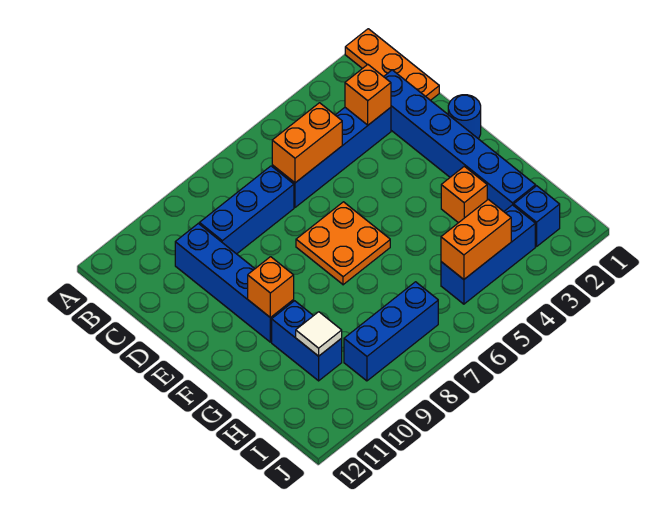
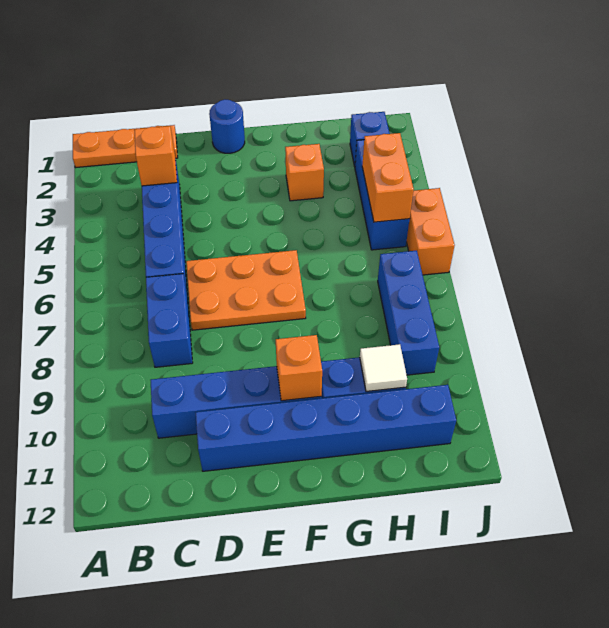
blue brick C2:H2 level 1 -> blue brick D11:I11 level 1
orange brick C5:C6 level 2 -> orange brick J5:J6 level 1
blue brick C7:C9 level 1 -> blue brick C7:C8 level 1
orange plate E6:F7 level 1 -> orange plate D6:F7 level 1

